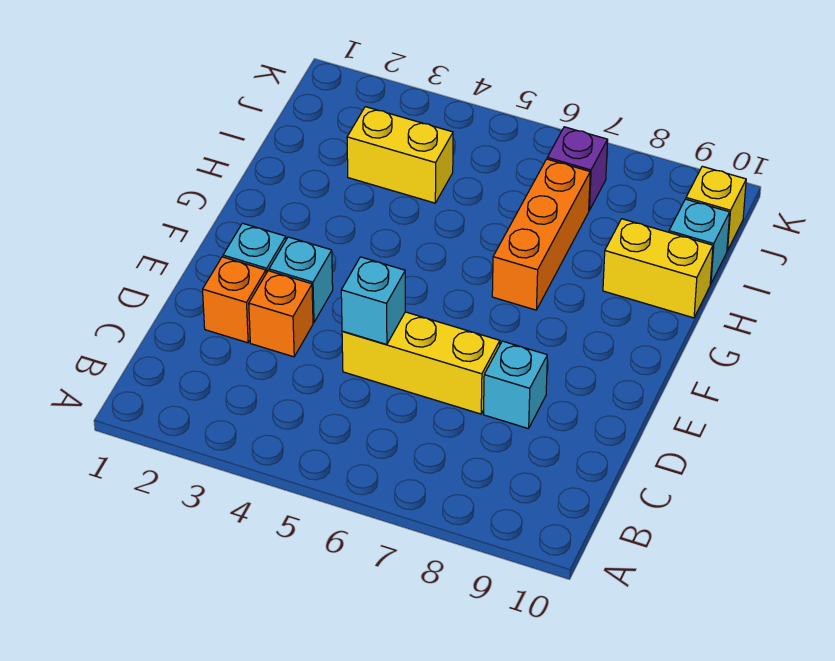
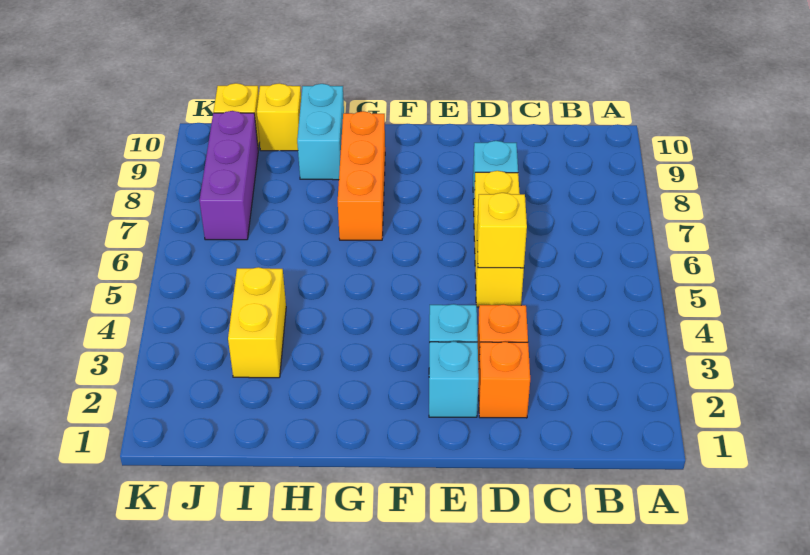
cyan brick D5 level 2 -> yellow brick D5 level 2
orange brick G7:I7 level 1 -> orange brick G7:G9 level 1
yellow brick H9:H10 level 1 -> cyan brick H9:H10 level 1
cyan brick I10 level 1 -> yellow brick I10 level 1
purple brick J7 level 1 -> purple brick J7:J9 level 1

